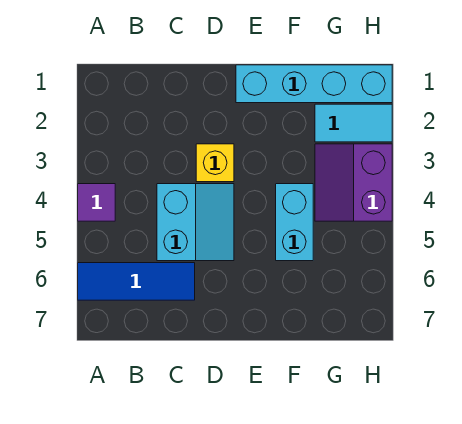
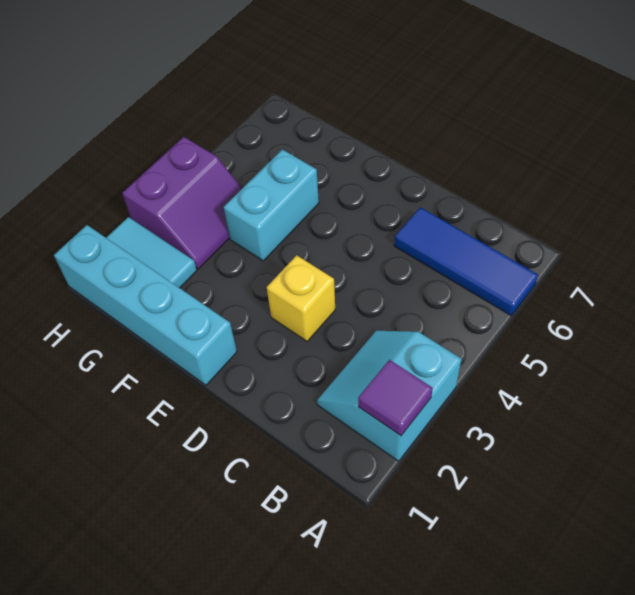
purple tile A4 level 1 -> purple tile A2 level 2
cyan slope C4:D5 level 1 top C -> cyan slope A2:B3 level 1 top A

